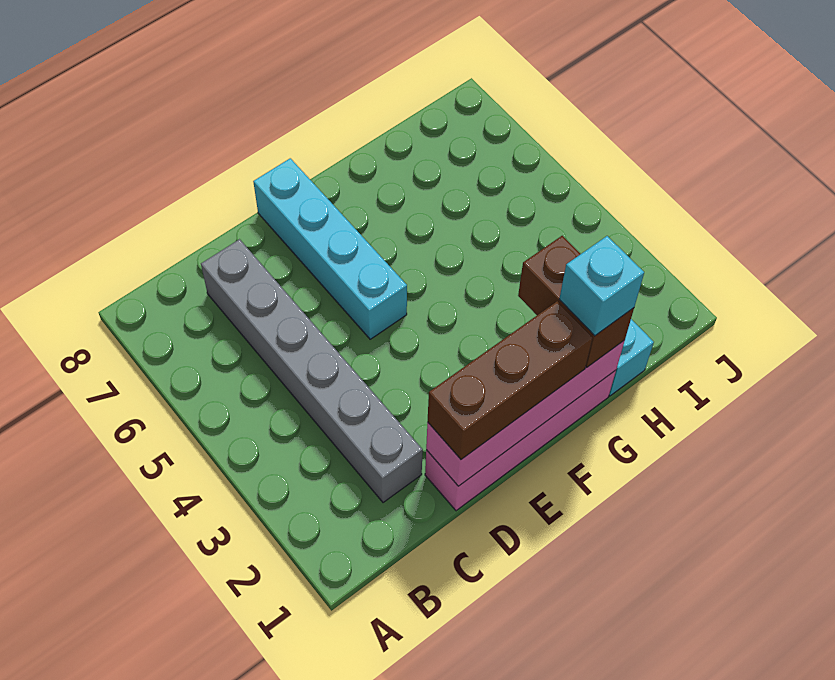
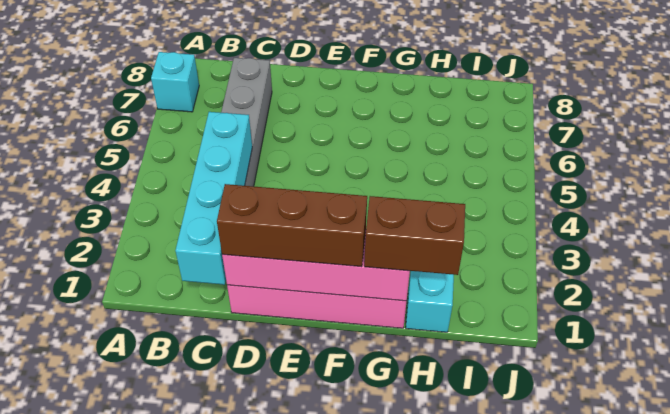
cyan brick E5:E8 level 1 -> cyan brick C1:C4 level 2
brown brick G1:G2 level 3 -> brown brick G1:H1 level 3
cyan brick G1 level 4 -> cyan brick A7 level 1

